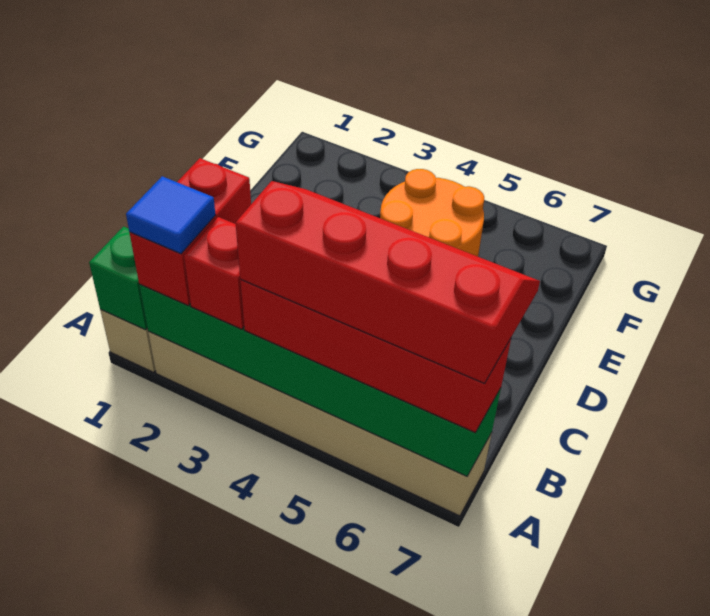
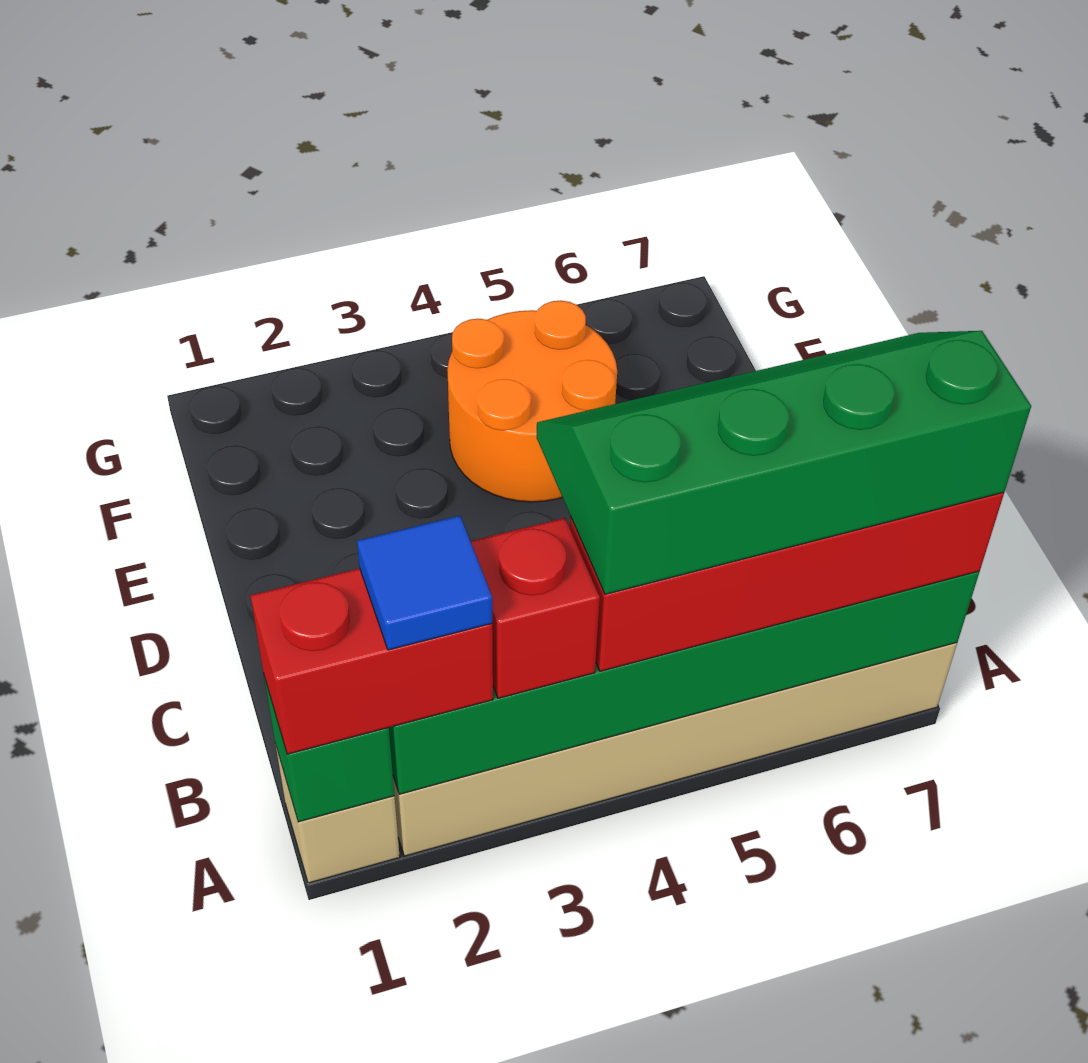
red brick A2:B2 level 3 -> red brick A1:A2 level 3
red slope A4:B7 level 4 top A -> green slope A4:B7 level 4 top A

